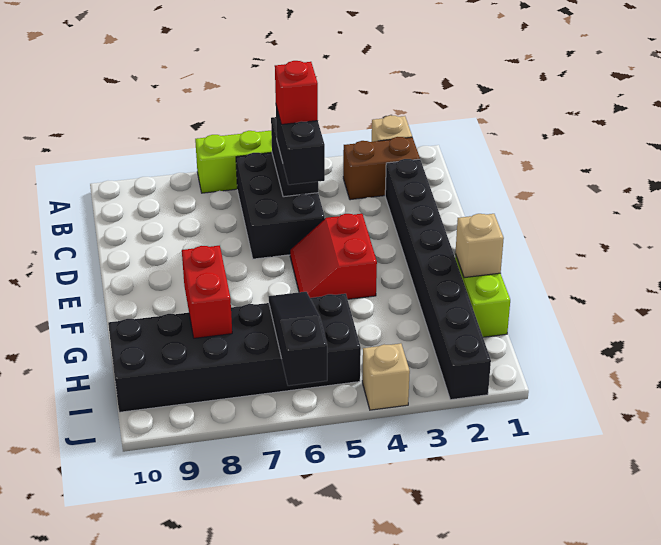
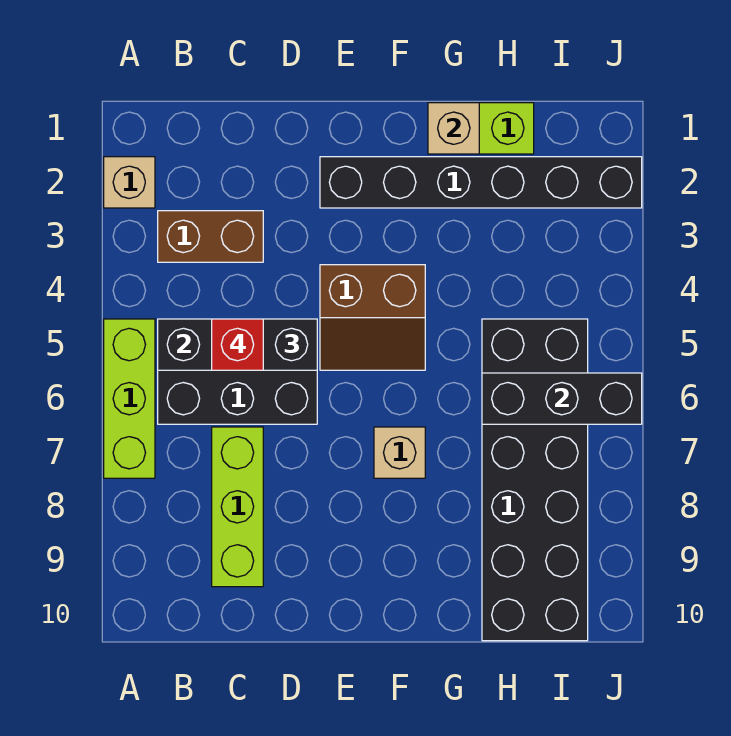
brown brick B2:B3 level 1 -> brown brick B3:C3 level 1
black brick C2:J2 level 1 -> black brick E2:J2 level 1
none -> lime brick C7:C9 level 1
red slope E4:F5 level 1 top 4 -> brown slope E4:F5 level 1 top 4
red brick G8:H8 level 2 -> none
black slope H6:J6 level 2 top J -> black brick H6:J6 level 2
tan brick J4 level 1 -> tan brick F7 level 1

